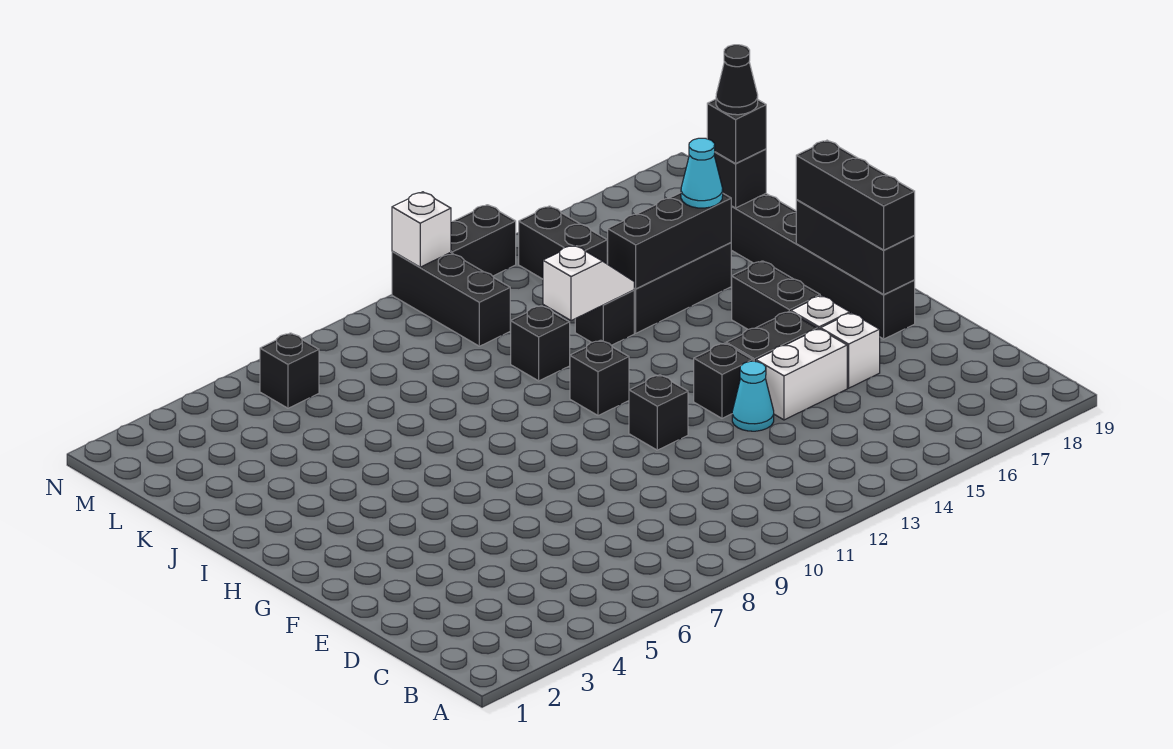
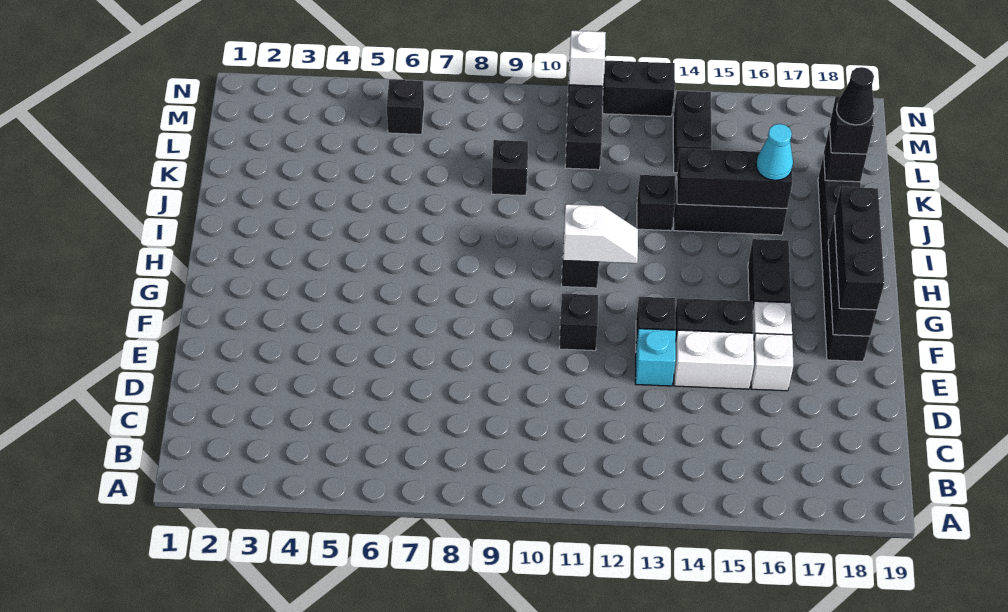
cyan cone E13 level 1 -> cyan brick E13 level 1
black brick J11 level 1 -> black brick K9 level 1
white slope J12:J13 level 2 top 12 -> white slope H11:H12 level 2 top 11

